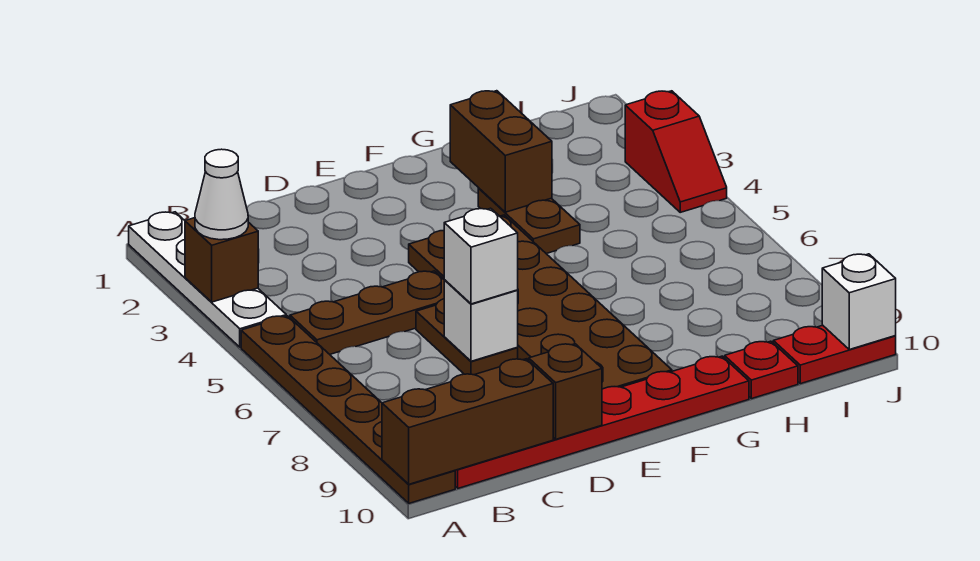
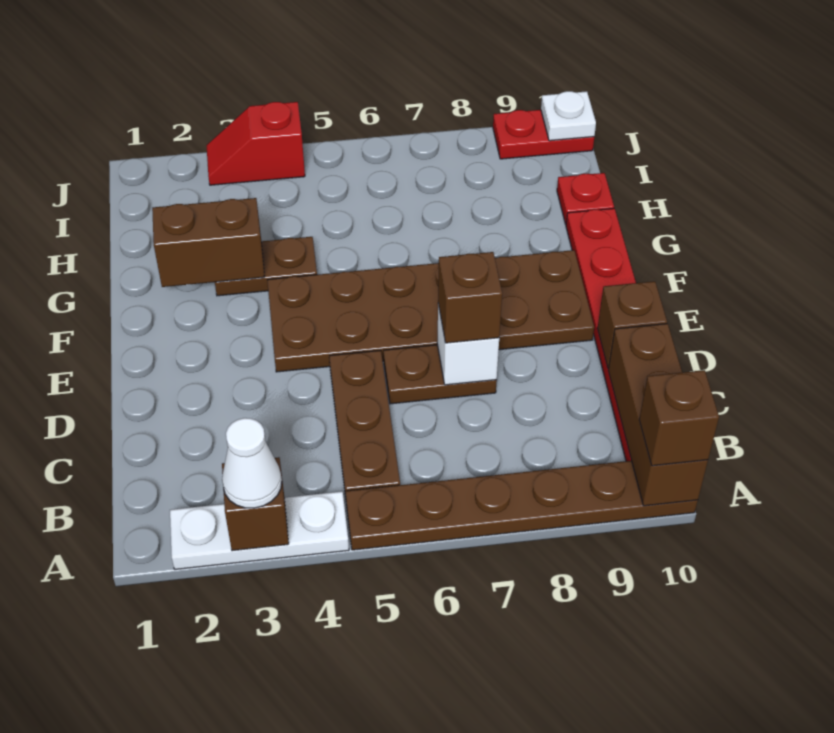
white plate A1:A4 level 1 -> white plate A2:A4 level 1
none -> brown brick A10 level 3
white brick D7 level 3 -> brown brick D7 level 3
red plate I10:J10 level 1 -> red plate J9:J10 level 1
red slope J3:J4 level 1 top 3 -> red slope J3:J4 level 1 top 4
white brick J10 level 2 -> white plate J10 level 2

